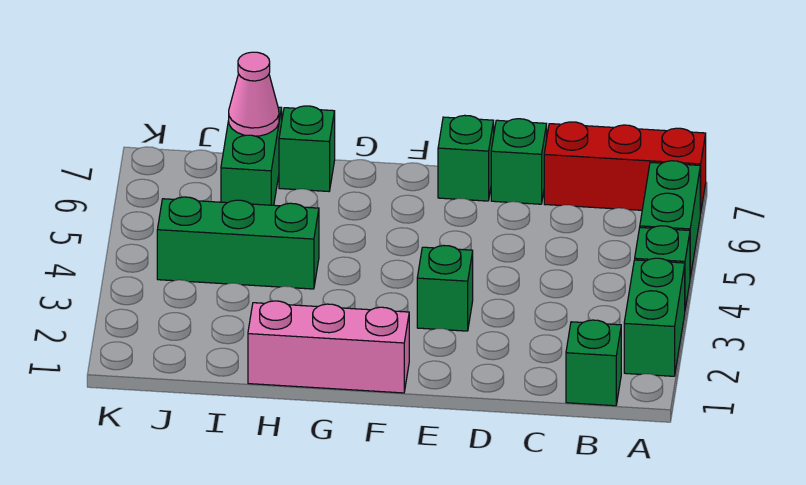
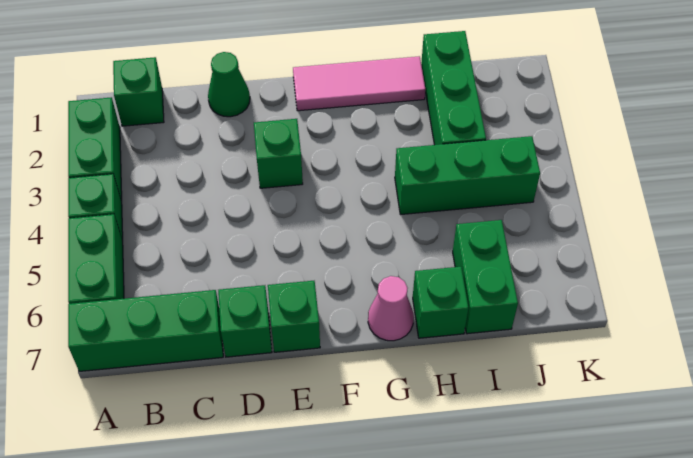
red brick A7:C7 level 1 -> green brick A7:C7 level 1
none -> green cone D1 level 1
pink brick F1:H1 level 1 -> pink tile F1:H1 level 1
none -> green brick I1:I3 level 1
pink cone I7 level 2 -> pink cone G7 level 1

